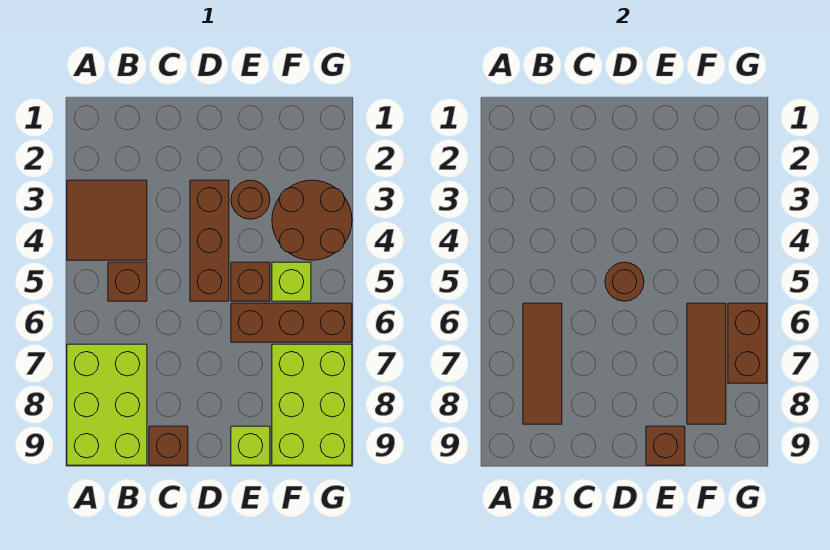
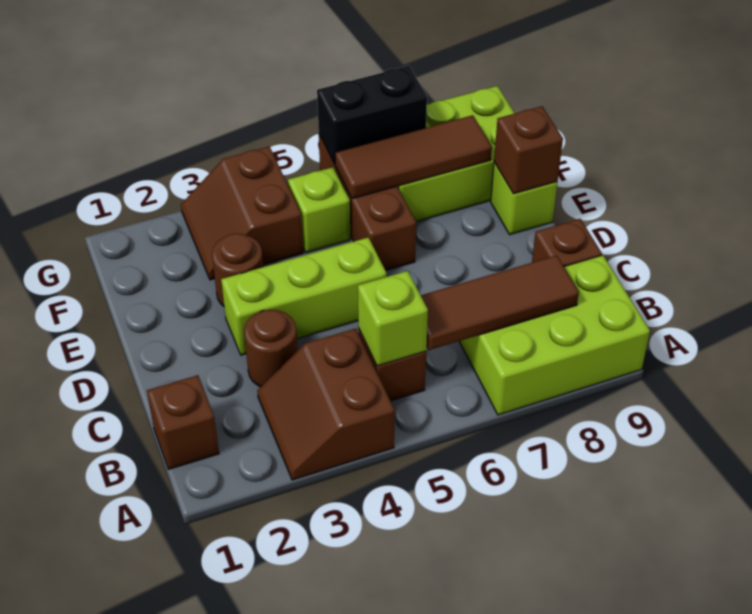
brown tile A3:B4 level 1 -> brown slope A3:B4 level 1 top 4
none -> lime brick B5 level 2
brown brick D3:D5 level 1 -> lime brick D3:D5 level 1
brown round brick D5 level 2 -> brown round brick C3 level 1
brown brick E5 level 1 -> brown brick B1 level 1
brown round brick F3:G4 level 1 -> brown slope F3:G4 level 1 top 4
brown brick G6:G7 level 2 -> black brick G6:G7 level 2

